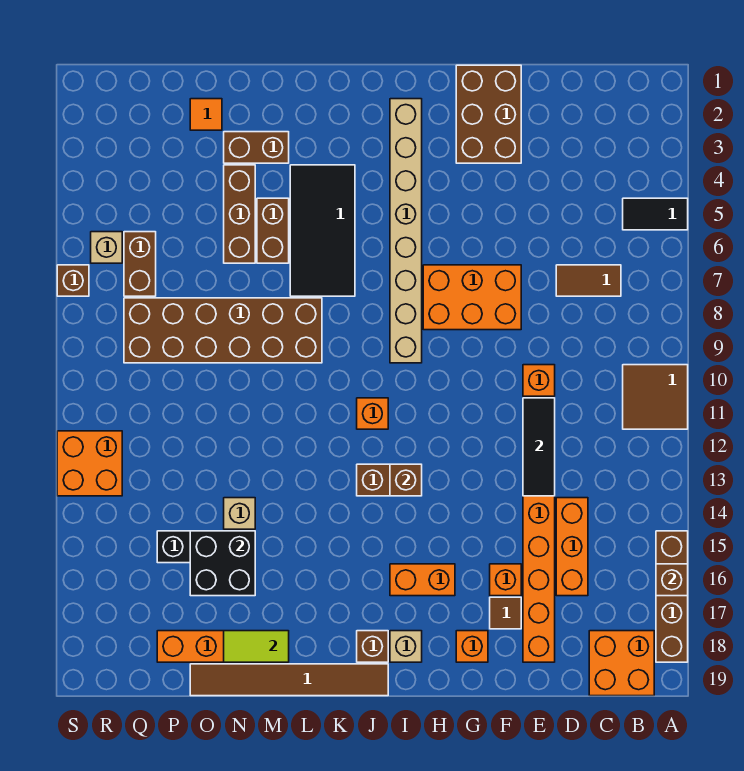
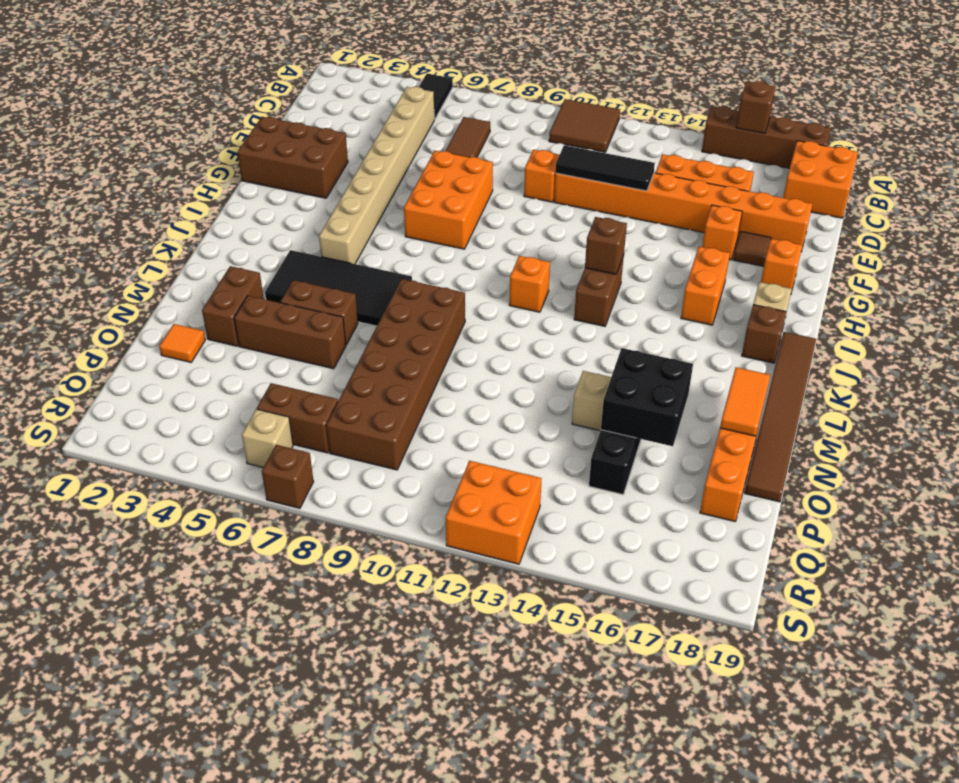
tan brick I2:I9 level 1 -> tan brick C5:J5 level 1
lime tile M18:N18 level 2 -> orange tile M18:N18 level 2

